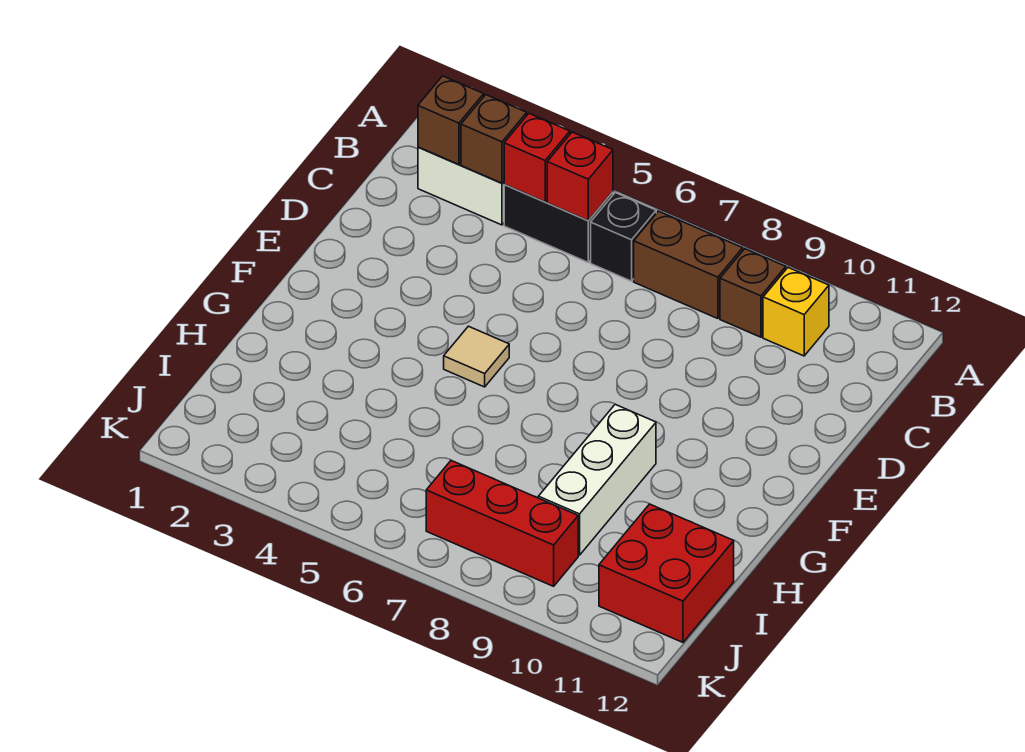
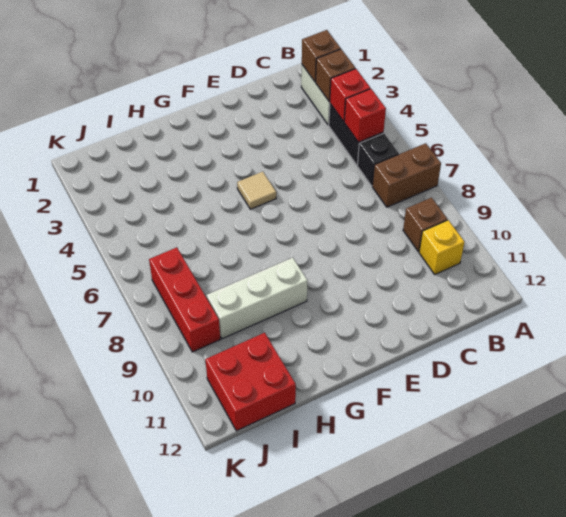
brown brick B7:B8 level 1 -> brown brick A7:B7 level 1

